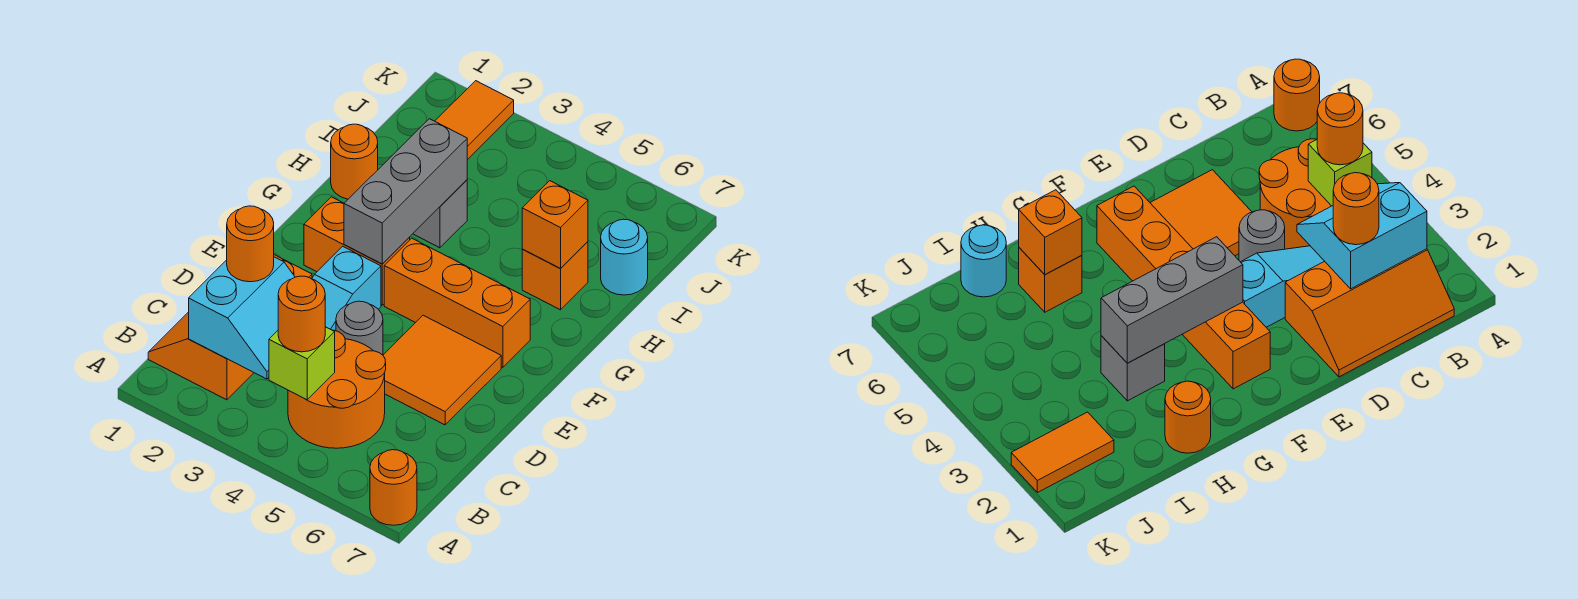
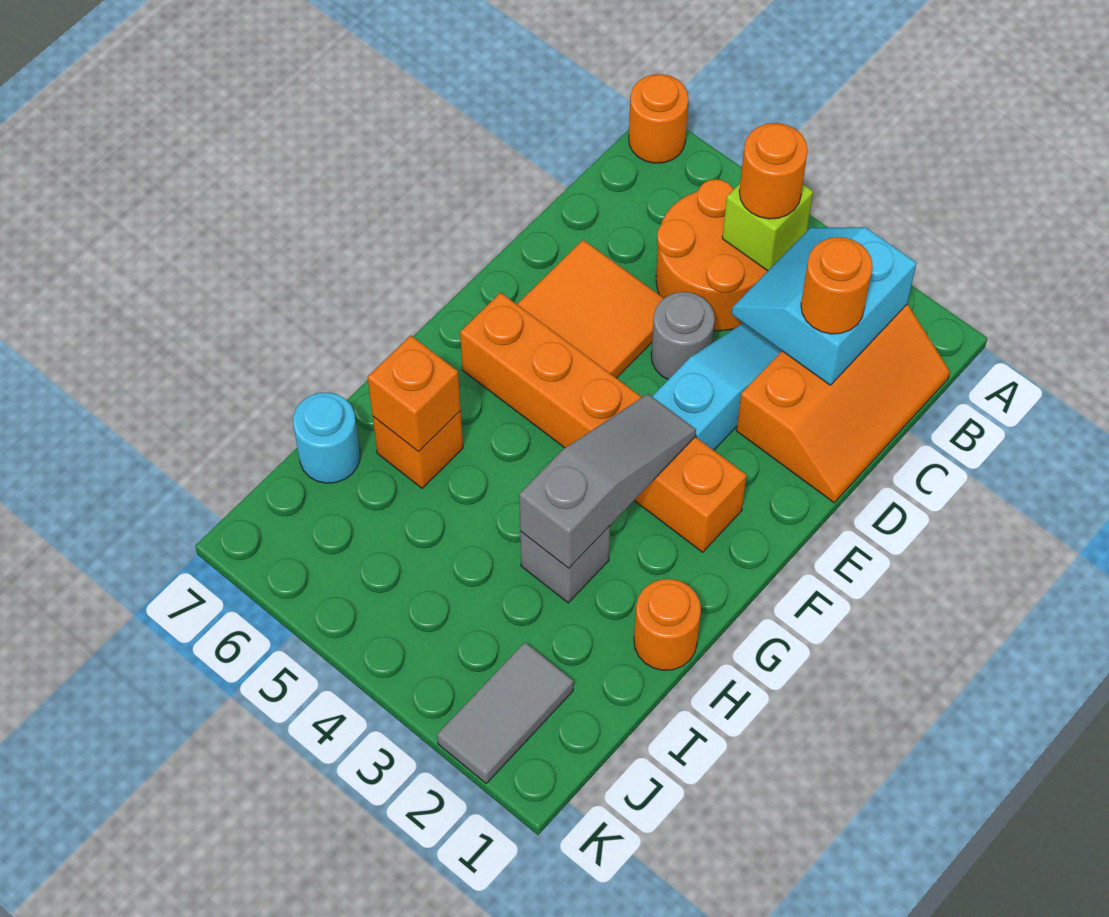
grey brick F3:H3 level 2 -> grey slope F3:H3 level 2 top H
orange tile J2:K2 level 1 -> grey tile J2:K2 level 1

